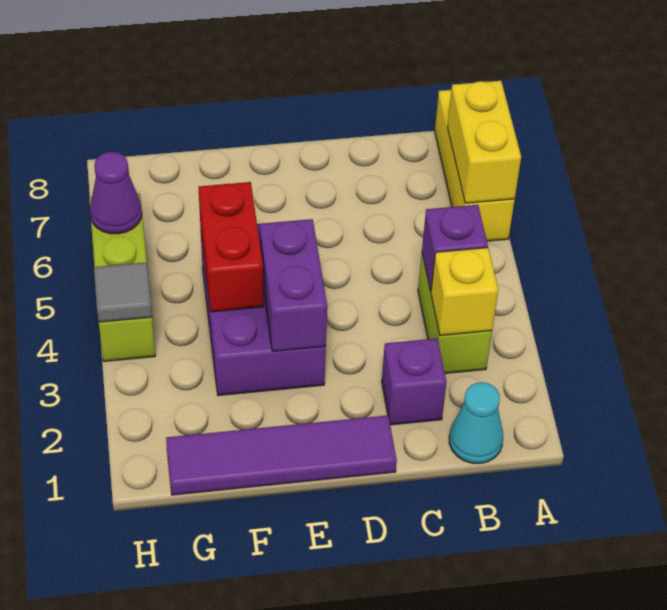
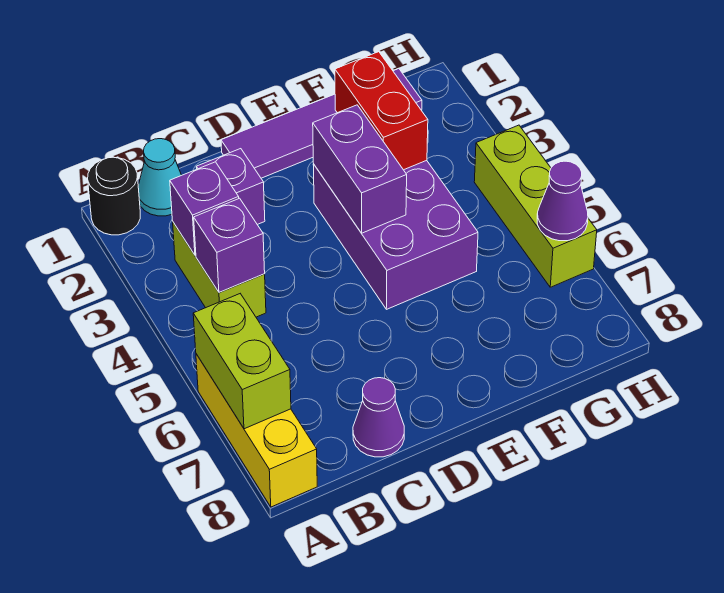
none -> black round brick A1 level 1
yellow brick A6:A7 level 2 -> lime brick A6:A7 level 2
yellow brick B3 level 2 -> purple brick B3 level 2
none -> purple cone C8 level 1
red brick F4:F5 level 2 -> red brick F2:F3 level 2
grey tile H4 level 2 -> none

